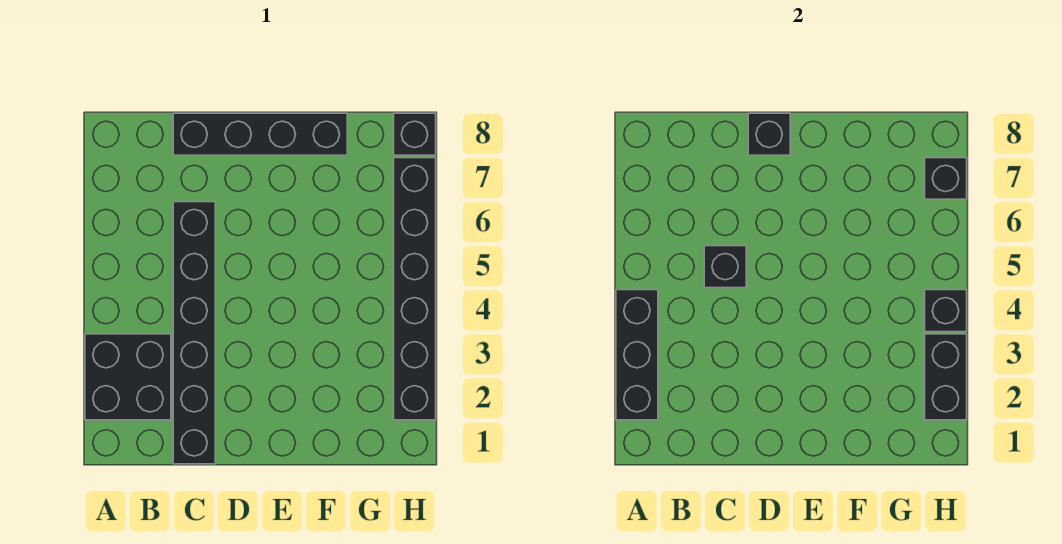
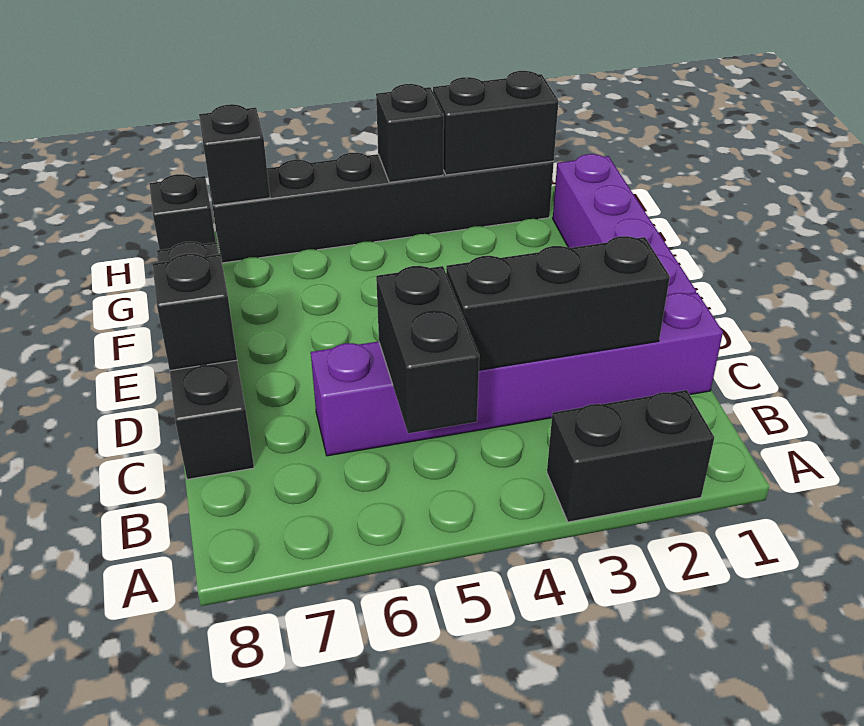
black brick A2:B3 level 1 -> black brick A2:A3 level 1
black brick A2:A4 level 2 -> black brick C2:C4 level 2
black brick C1:C6 level 1 -> purple brick C1:C6 level 1
black brick C5 level 2 -> black brick B5:C5 level 2
none -> purple brick D1:G1 level 1

